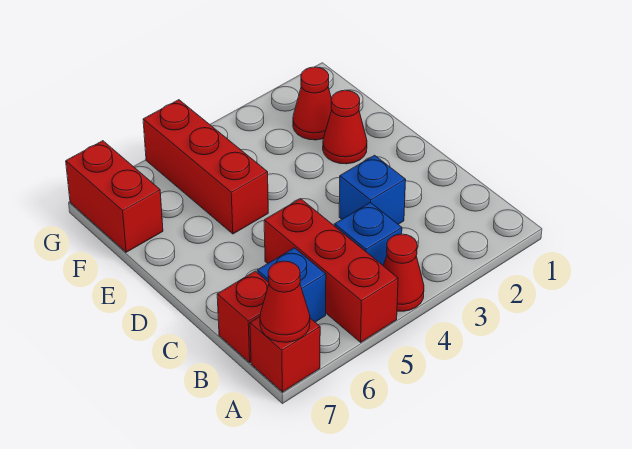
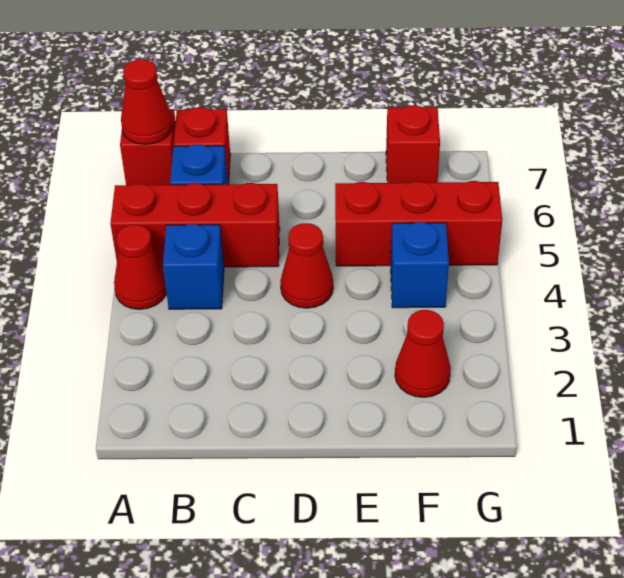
blue brick C3 level 1 -> blue brick F4 level 1
red cone E2 level 1 -> red cone D4 level 1
red brick F7:G7 level 1 -> red brick F7 level 1

